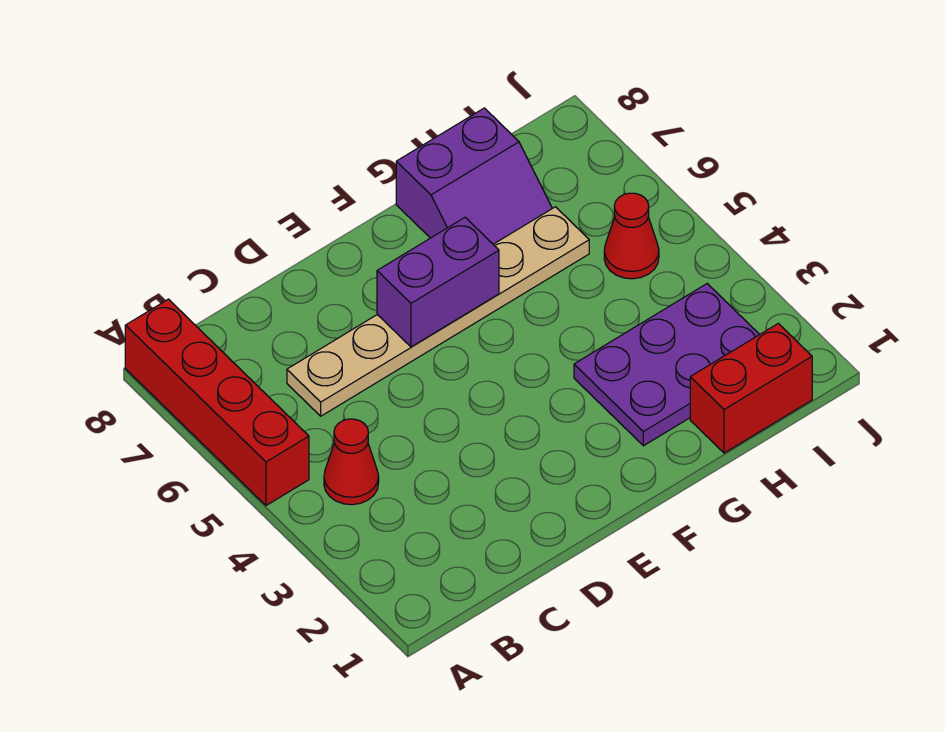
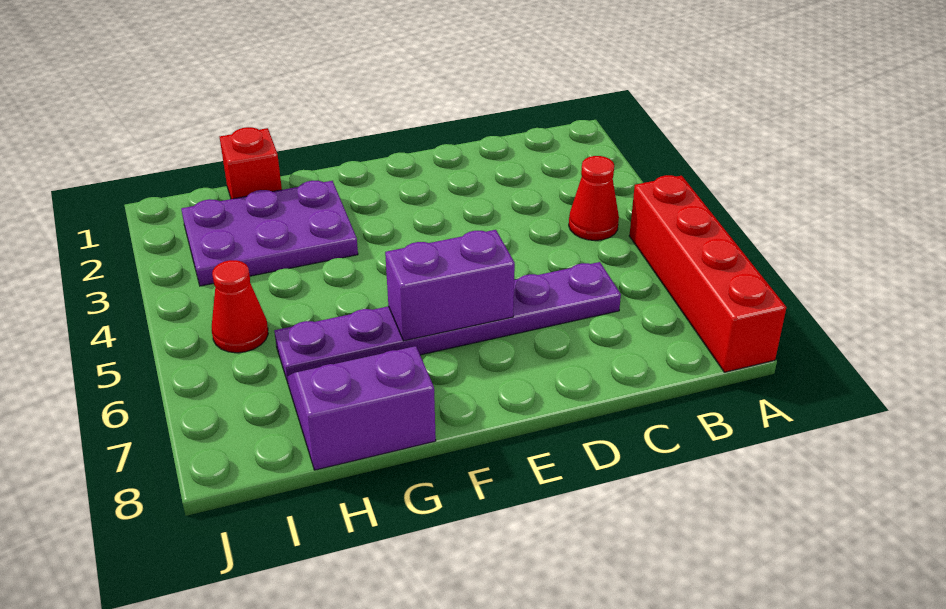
tan plate C6:H6 level 1 -> purple plate C6:H6 level 1
red brick H1:I1 level 1 -> red brick H1 level 1

